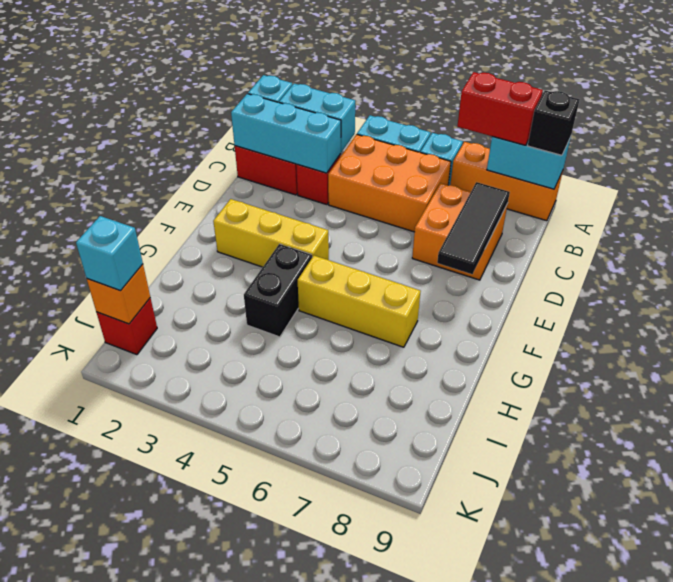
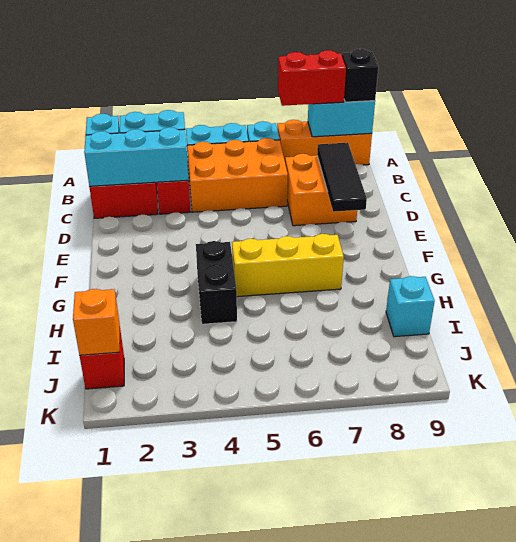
yellow brick F2:F4 level 1 -> none
cyan brick J1 level 3 -> cyan brick I9 level 1

